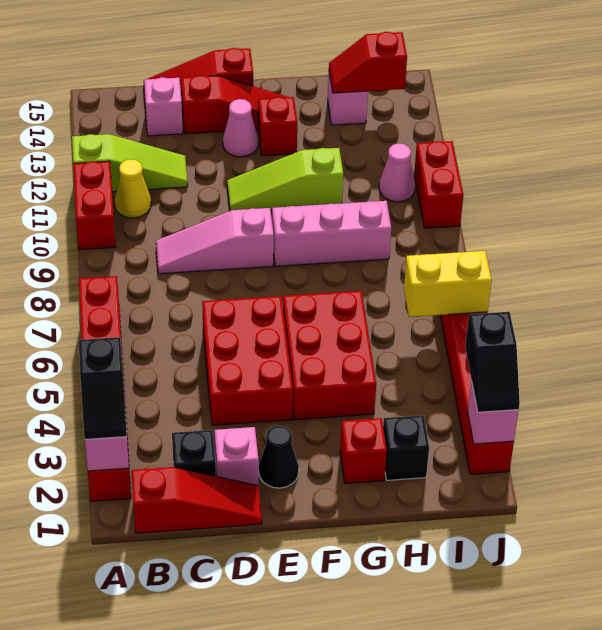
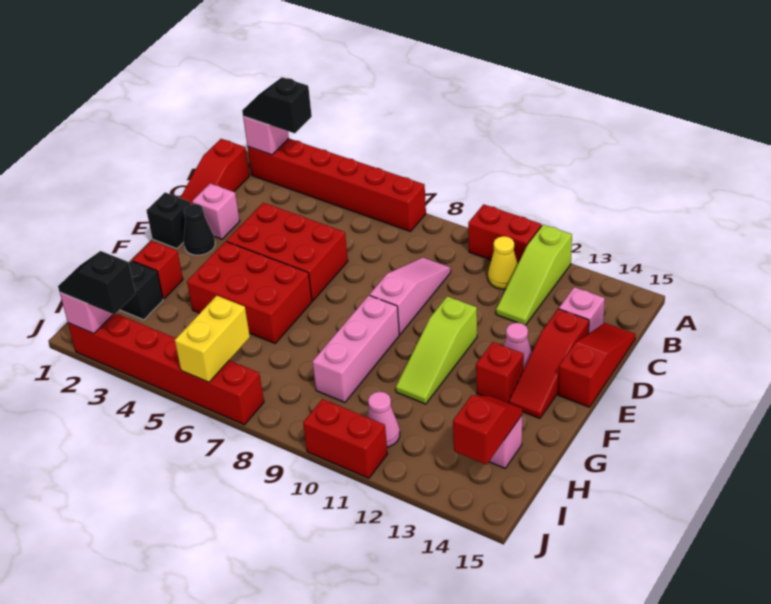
black brick C2 level 1 -> black brick E1 level 1
lime slope E11:G11 level 1 top G -> lime slope E11:G11 level 1 top E

